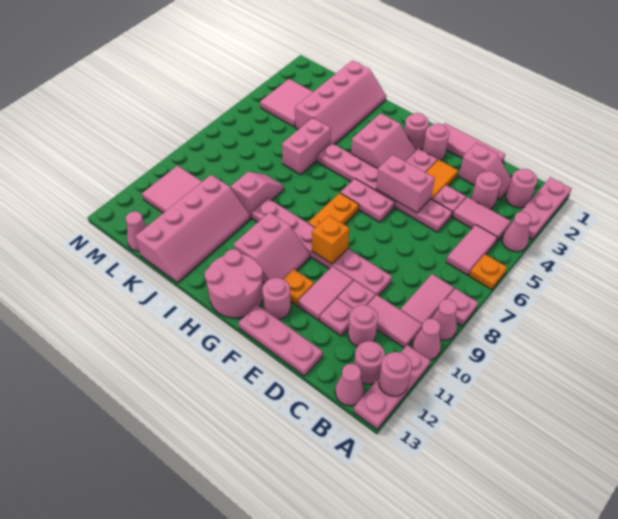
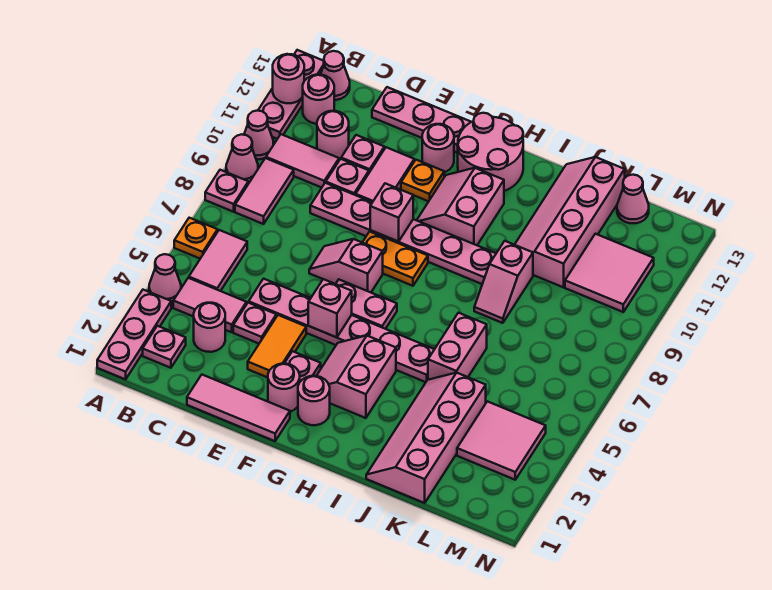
pink round brick B2 level 1 -> pink plate B2 level 1
pink slope C2:D2 level 1 top D -> pink slope E7:F7 level 1 top F
pink brick E5:F5 level 2 -> pink brick F5 level 2
orange brick F9 level 2 -> pink brick F9 level 2
orange plate G7:G8 level 1 -> orange plate F8:G8 level 1

